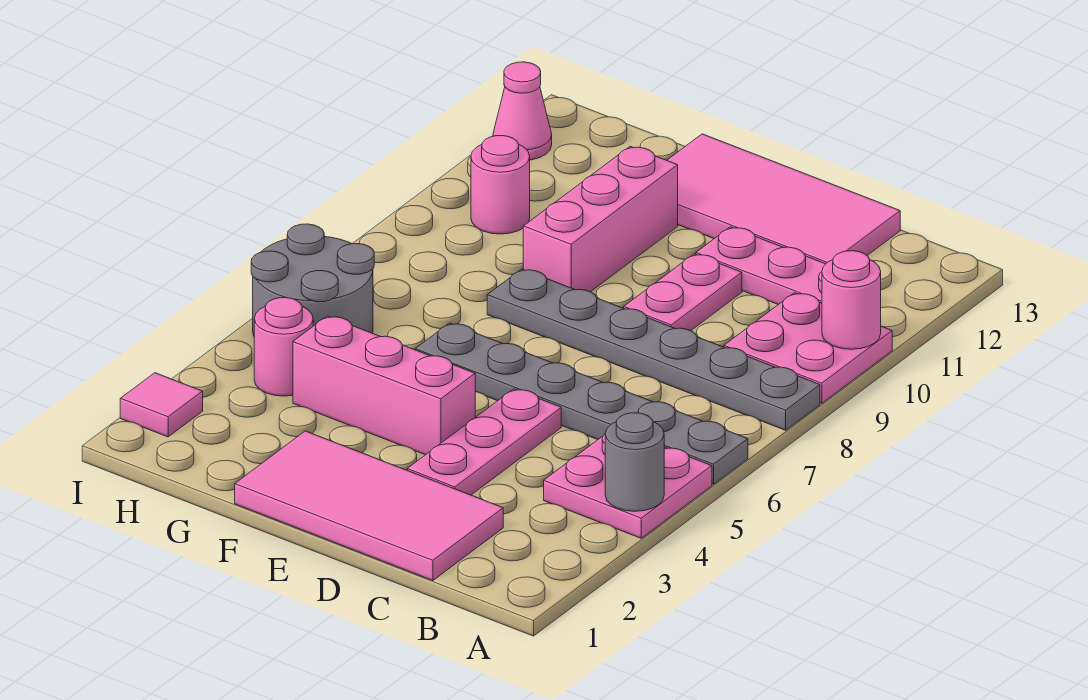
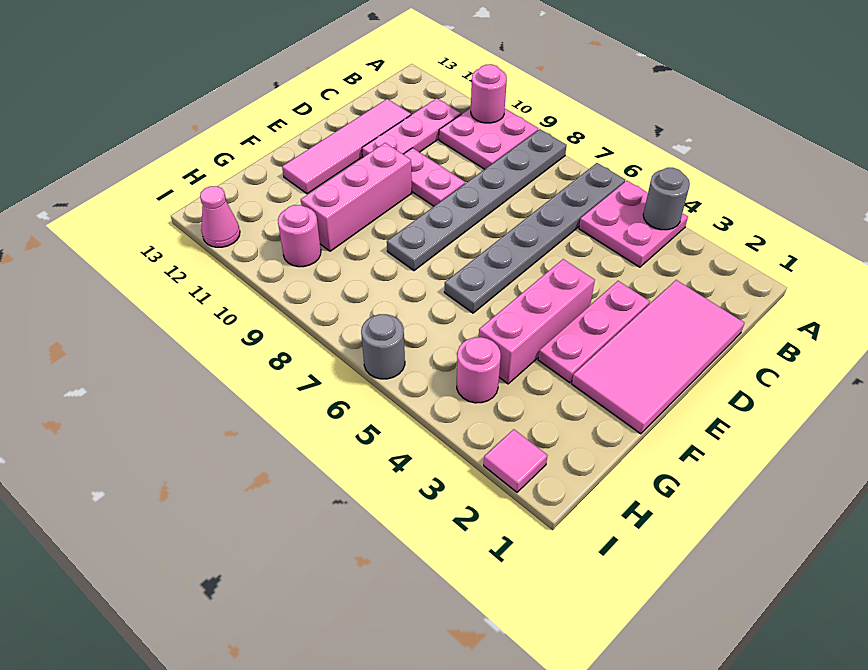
pink tile C12:F13 level 1 -> pink tile C12:F12 level 1
pink plate D3:D5 level 1 -> pink plate D3:F3 level 1
pink brick F9:F11 level 1 -> pink brick E10:G10 level 1
grey round brick H5:I6 level 1 -> grey round brick I6 level 1

